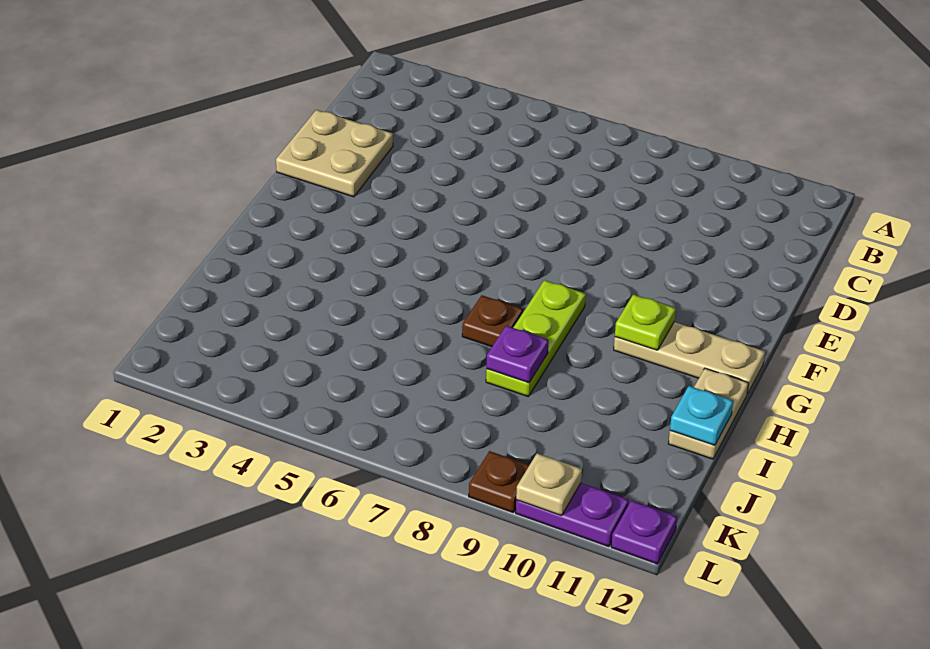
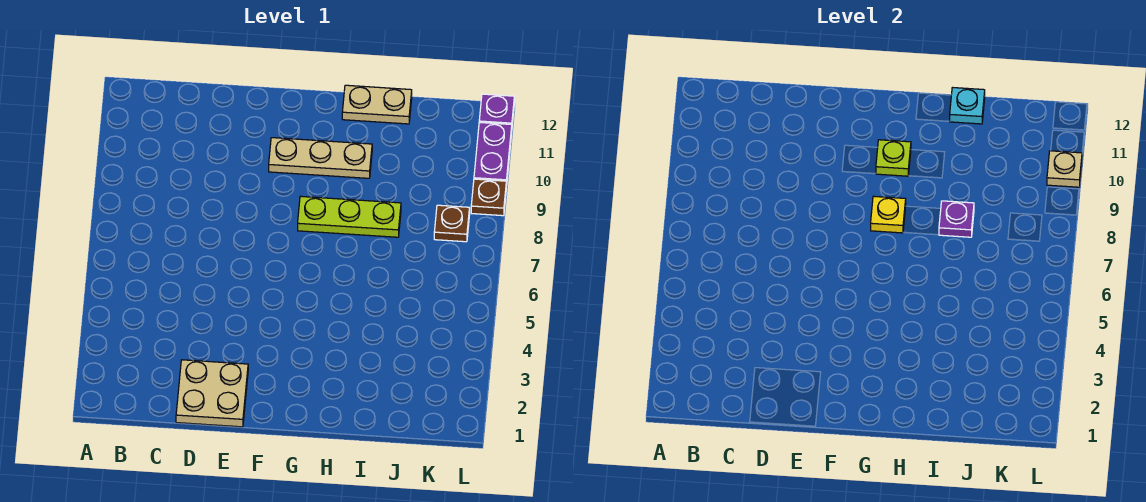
none -> yellow plate G8 level 2
tan plate G10:G12 level 1 -> tan plate F10:H10 level 1
brown plate H7 level 1 -> brown plate K8 level 1

